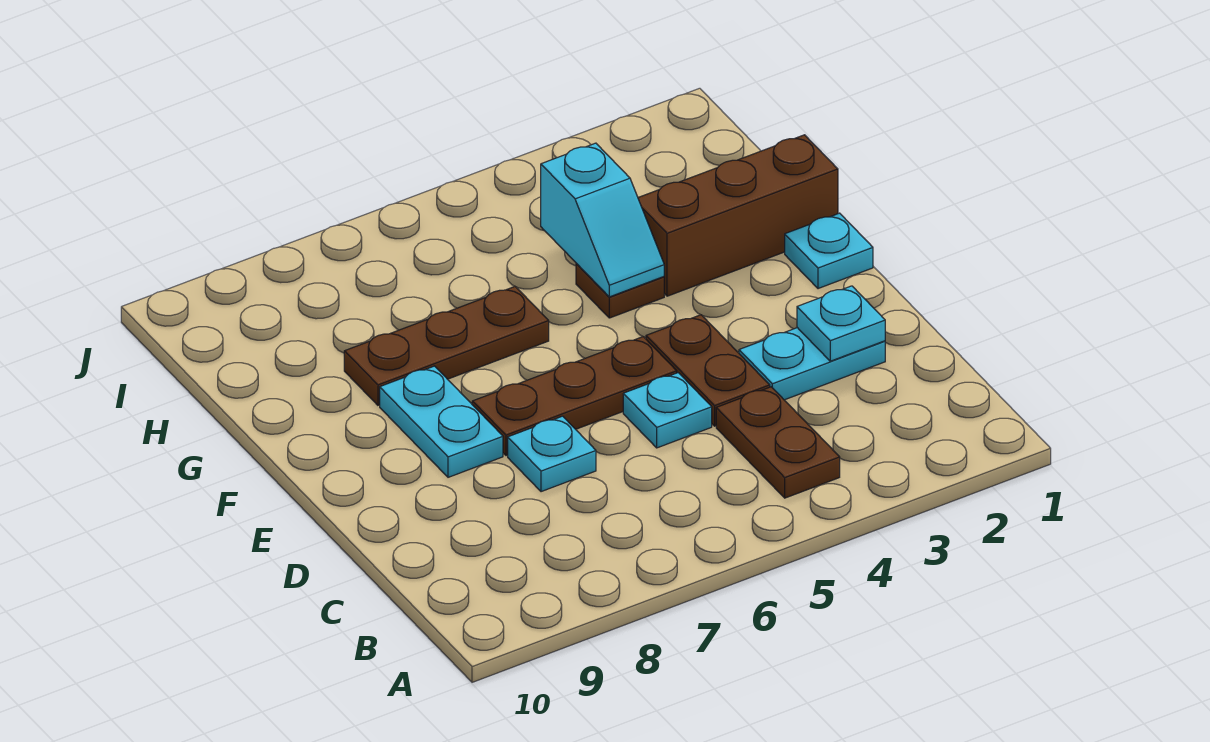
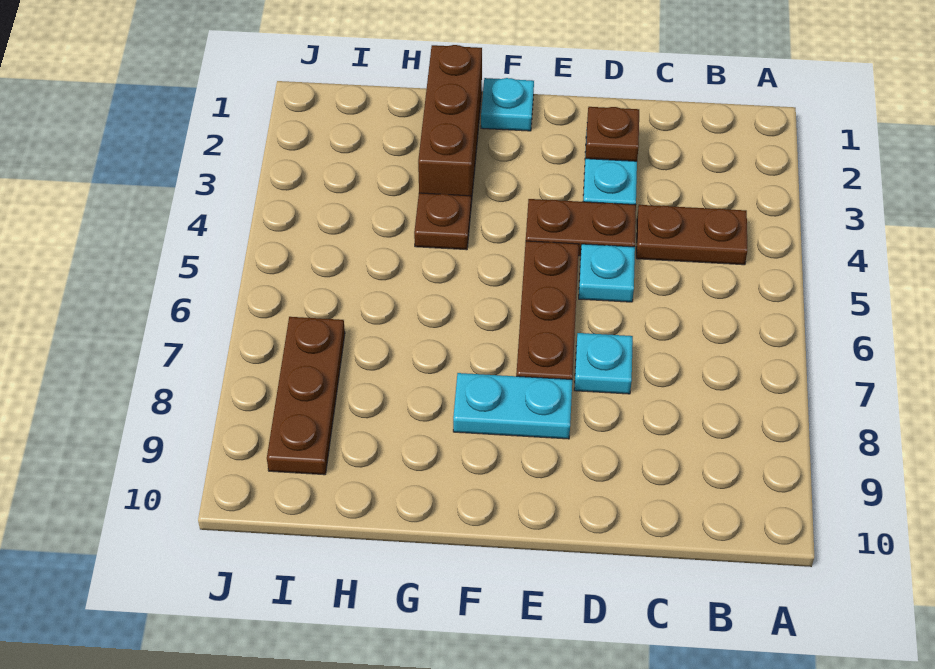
cyan plate D2 level 2 -> brown plate D2 level 2
cyan slope G4:H4 level 2 top H -> none
brown plate G6:G8 level 1 -> brown plate I7:I9 level 1

